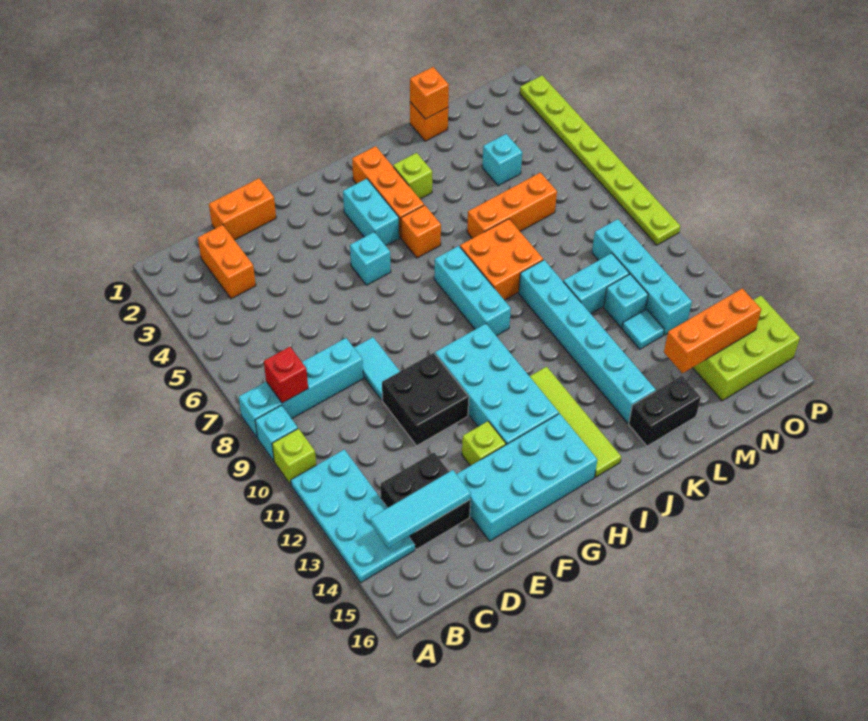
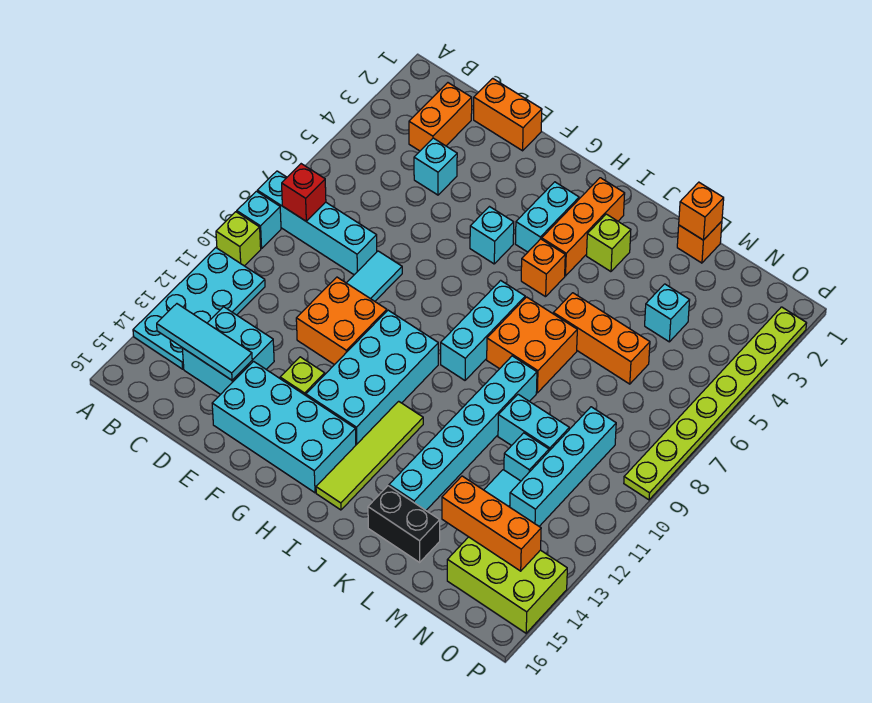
black brick C13:D14 level 1 -> cyan brick C13:D14 level 1
none -> cyan brick D4 level 1
black brick E10:F11 level 1 -> orange brick E10:F11 level 1

